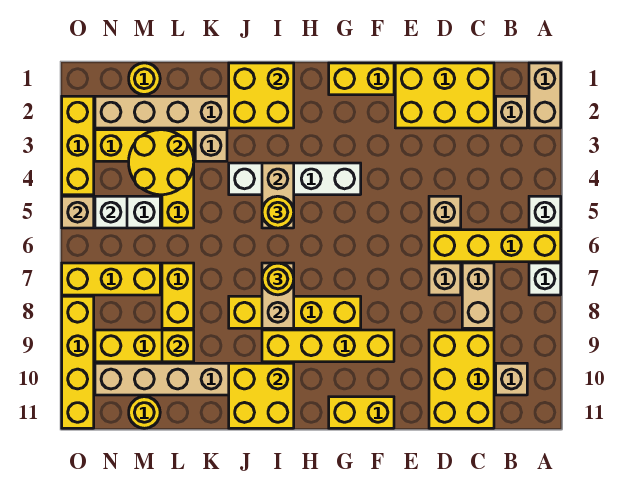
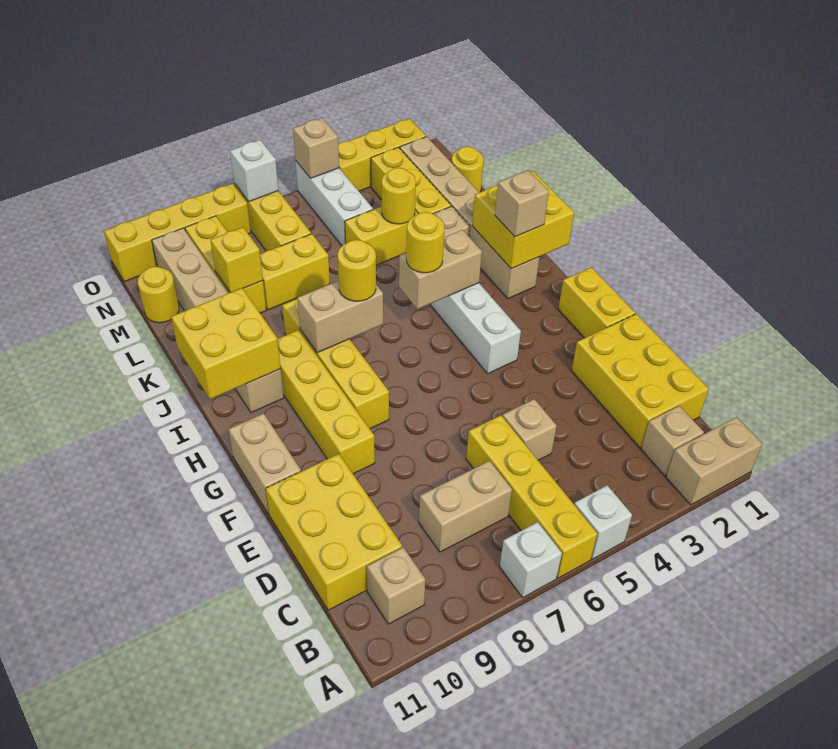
yellow brick C9:D11 level 1 -> yellow brick C10:E11 level 1
tan brick D7 level 1 -> tan brick I2 level 3
yellow brick F11:G11 level 1 -> tan brick F11:G11 level 1
yellow round brick L3:M4 level 2 -> yellow round brick L4 level 2
white brick N5 level 2 -> white brick O7 level 2

